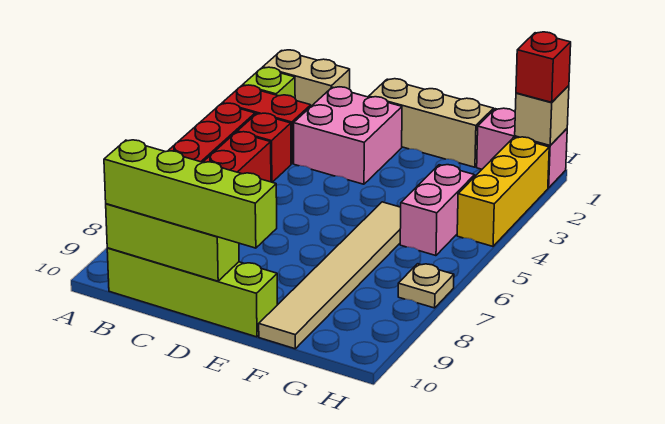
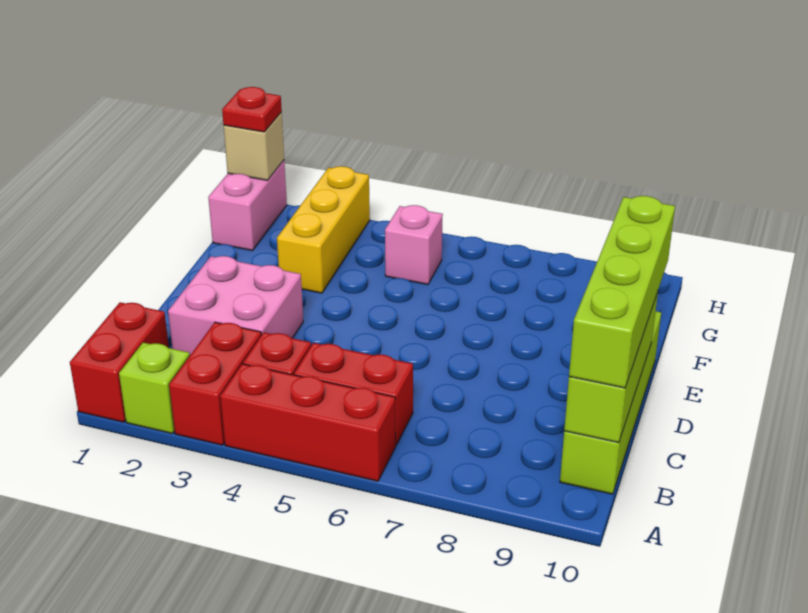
tan brick A1:B1 level 1 -> red brick A1:B1 level 1
tan brick D1:F1 level 1 -> none
tan tile F5:F10 level 1 -> none
pink brick G4:G5 level 1 -> pink brick G5 level 1
red brick H1 level 3 -> red plate H1 level 3
yellow brick H2:H4 level 1 -> yellow brick F3:H3 level 1
tan plate H7 level 1 -> none

